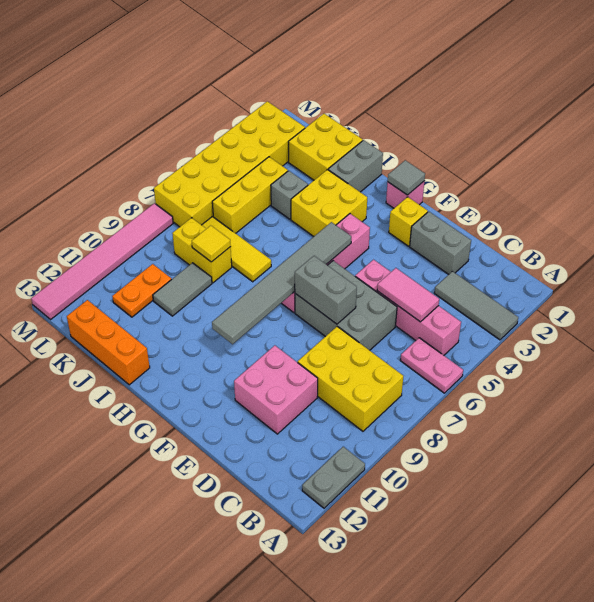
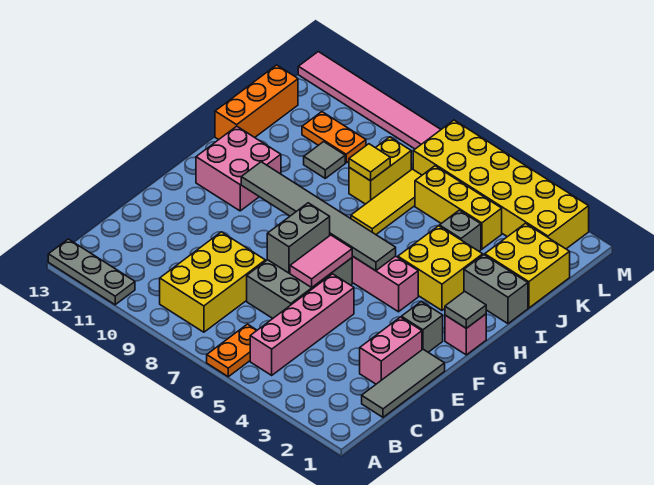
grey tile A3:C3 level 1 -> grey tile C1:E1 level 1
pink plate A6:B6 level 1 -> orange plate A6:B6 level 1
grey plate A11:A12 level 1 -> grey plate A11:A13 level 1
pink tile C5:D5 level 2 -> pink tile E6:F6 level 2
grey brick D2:E2 level 1 -> pink brick D2:E2 level 1
pink brick D10:E11 level 1 -> pink brick G11:H12 level 1
yellow brick F2 level 1 -> grey brick F2 level 1
grey tile J9:J10 level 1 -> grey tile J10 level 1

